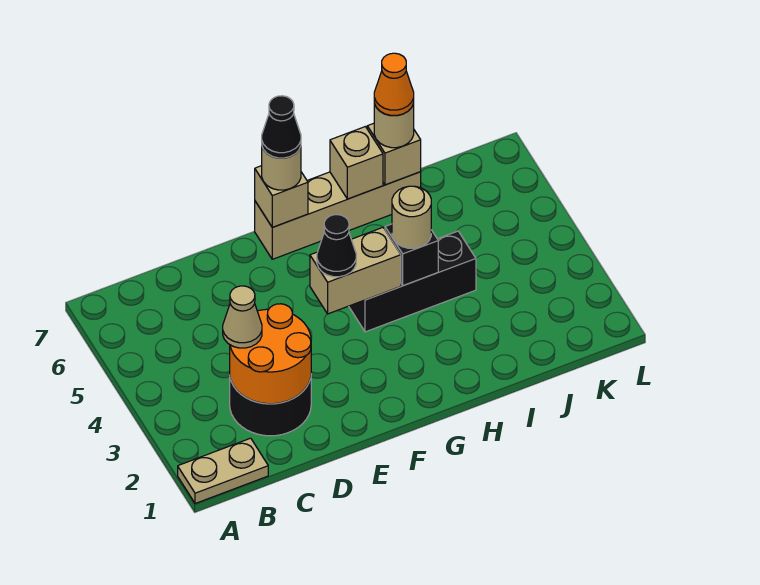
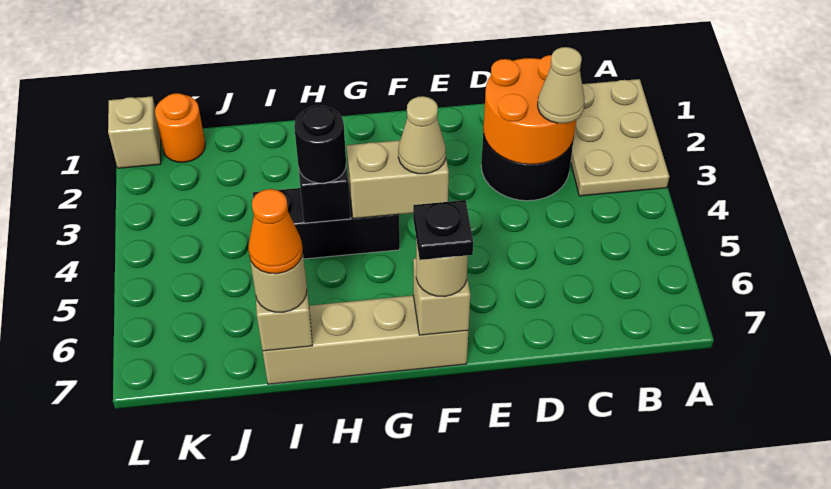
tan plate A1:B1 level 1 -> tan plate A1:B3 level 1
black cone F4 level 3 -> tan cone F4 level 3
black cone F7 level 4 -> black plate F7 level 4
tan round brick H4 level 3 -> black round brick H4 level 3
tan brick H7 level 2 -> tan brick L1 level 1
none -> orange round brick K1 level 1

